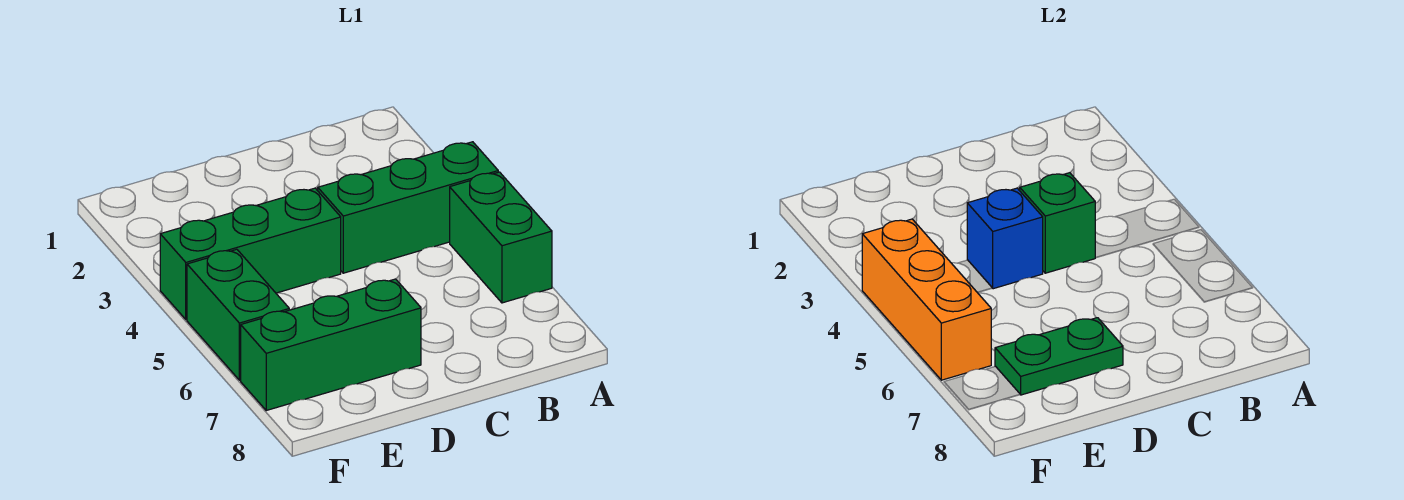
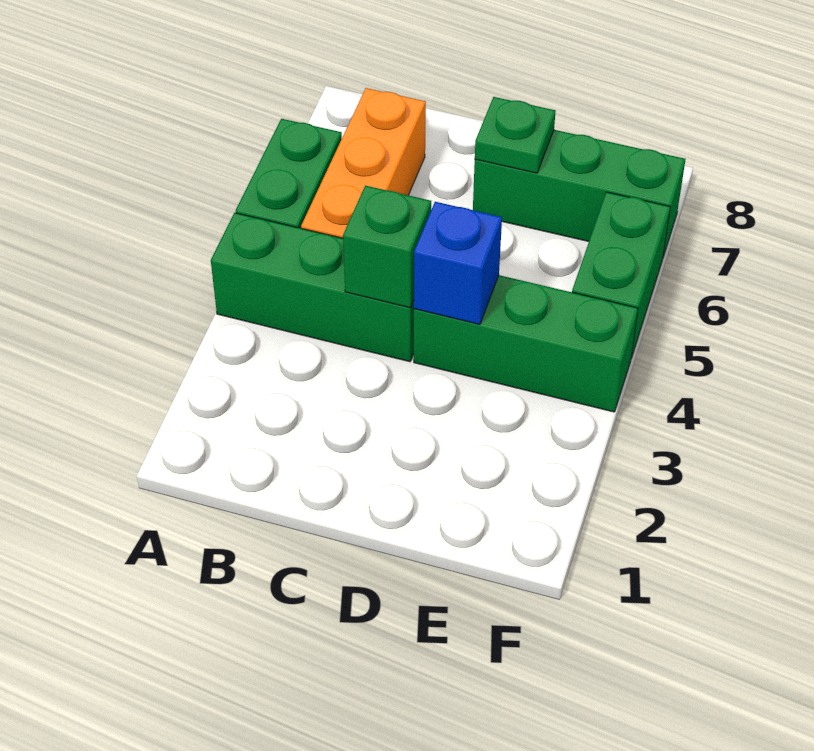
green plate D7:E7 level 2 -> green plate D7 level 2
orange brick F4:F6 level 2 -> orange brick B5:B7 level 1

